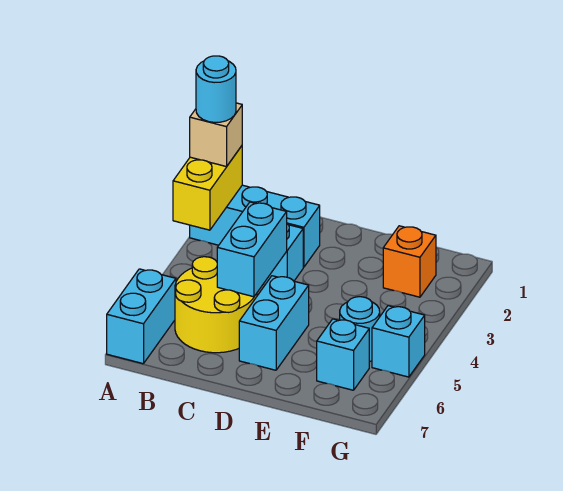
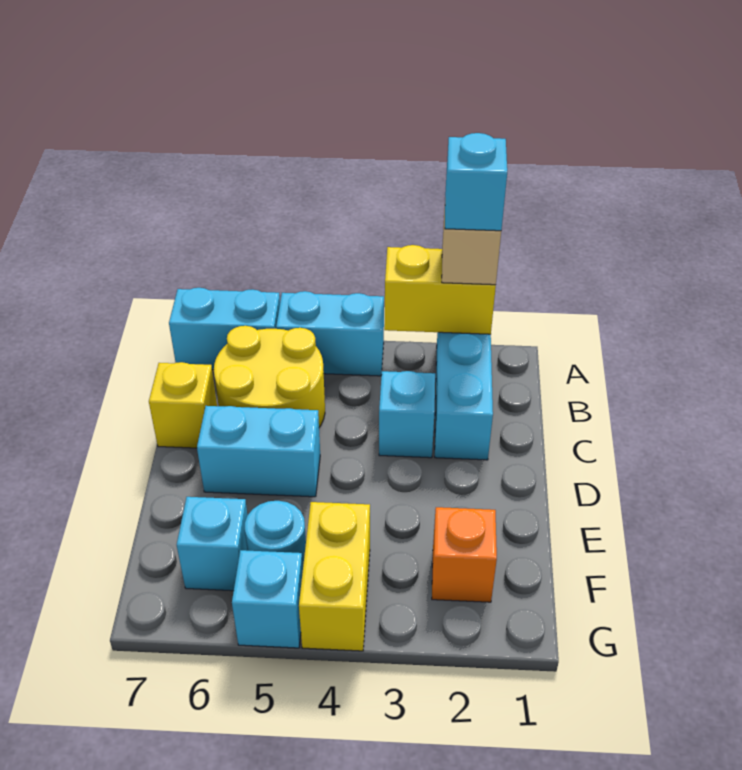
cyan round brick A2 level 4 -> cyan brick A2 level 4
cyan brick C4:C5 level 2 -> cyan brick A4:A5 level 1
none -> yellow brick C7 level 1
none -> yellow brick F4:G4 level 1

